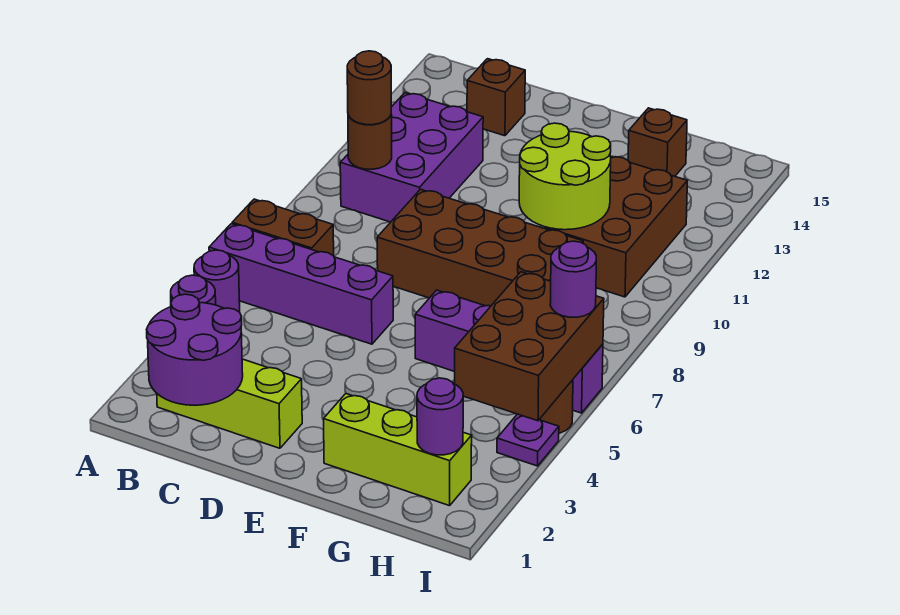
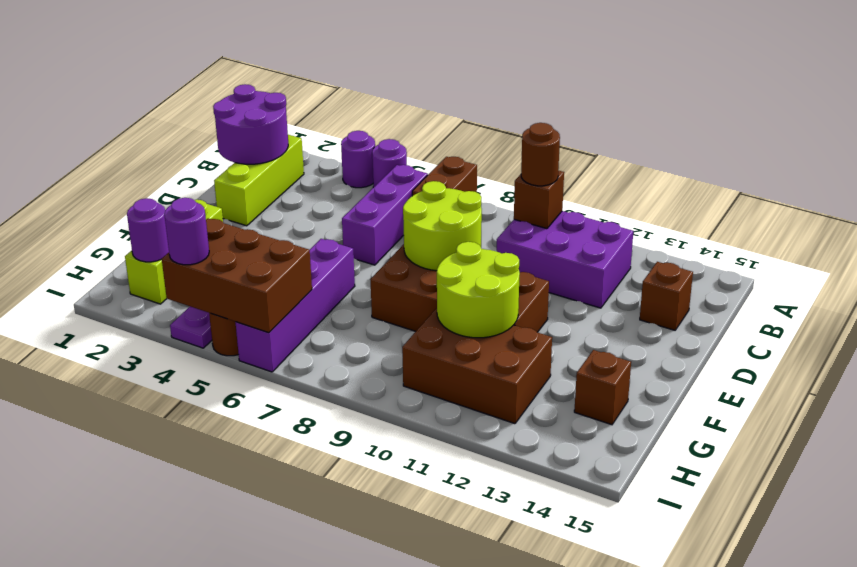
purple brick A6:D6 level 1 -> purple brick B6:D6 level 1
brown round brick B10 level 2 -> brown brick B10 level 2
brown brick D8:G9 level 1 -> brown brick E8:F11 level 1
none -> lime round brick D8:E9 level 2
purple round brick I6 level 3 -> purple round brick I4 level 3

